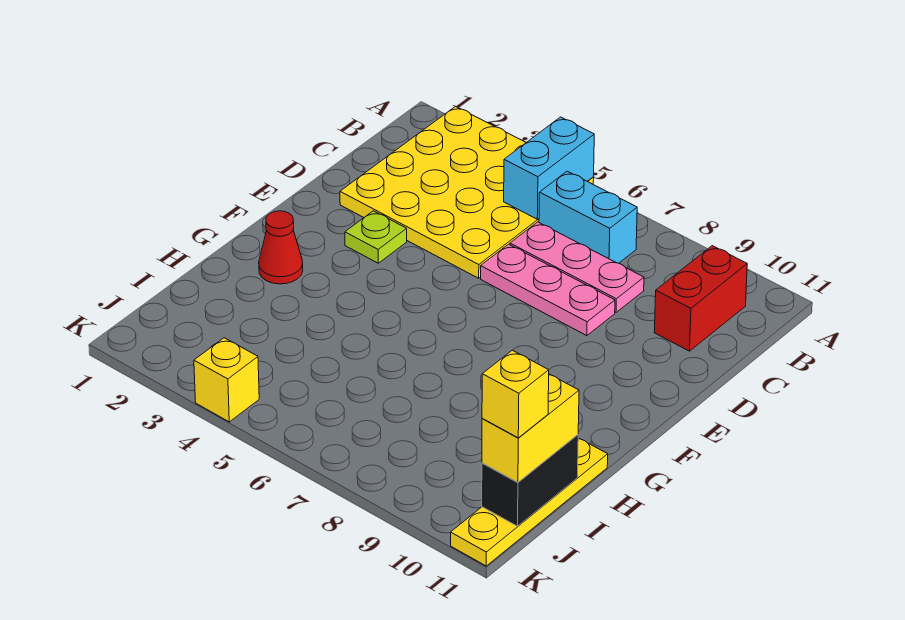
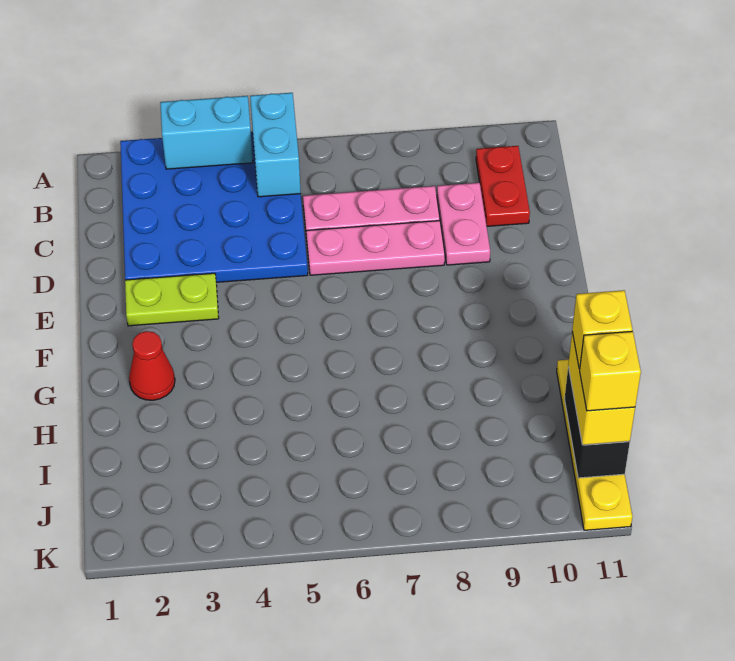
yellow plate A2:D5 level 1 -> blue plate A2:D5 level 1
cyan brick B6:B7 level 1 -> cyan brick A3:A4 level 2
red brick B10:C10 level 1 -> red plate B10:C10 level 1
none -> pink plate C9:D9 level 1
lime plate E3 level 1 -> lime plate E2:E3 level 1
yellow brick K4 level 1 -> yellow brick I11 level 4

